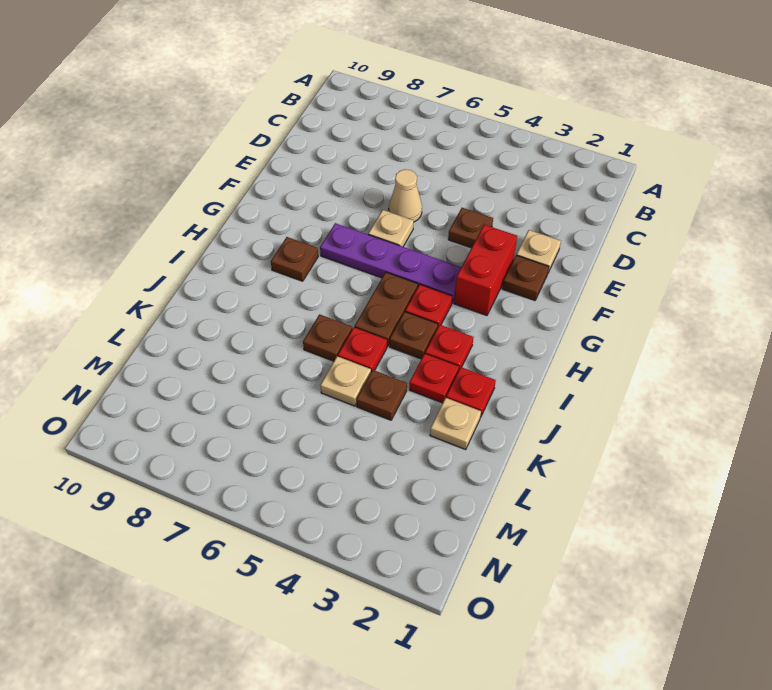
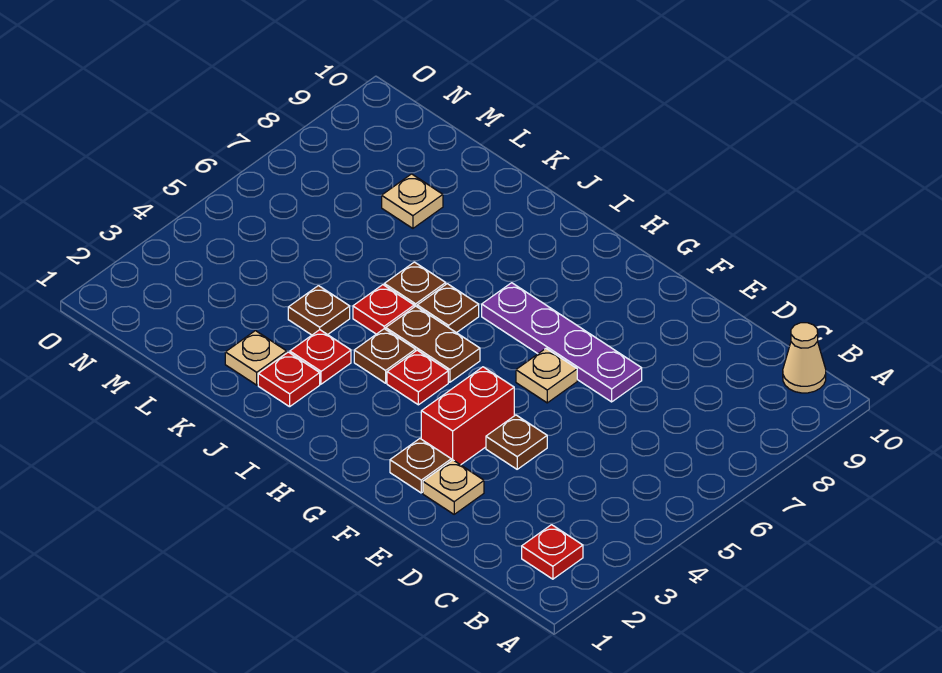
tan cone E6 level 1 -> tan cone B10 level 1
red brick F3:G3 level 1 -> red brick F3:F4 level 1
purple plate G4:G7 level 1 -> purple plate E7:H7 level 1
brown plate H8 level 1 -> brown plate I6 level 1
red plate I3 level 1 -> red plate B2 level 1
tan plate K5 level 1 -> tan plate L8 level 1

